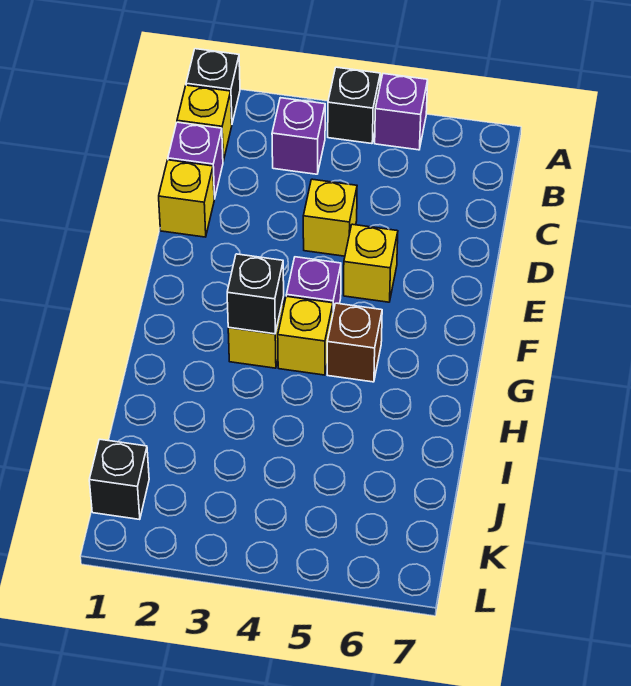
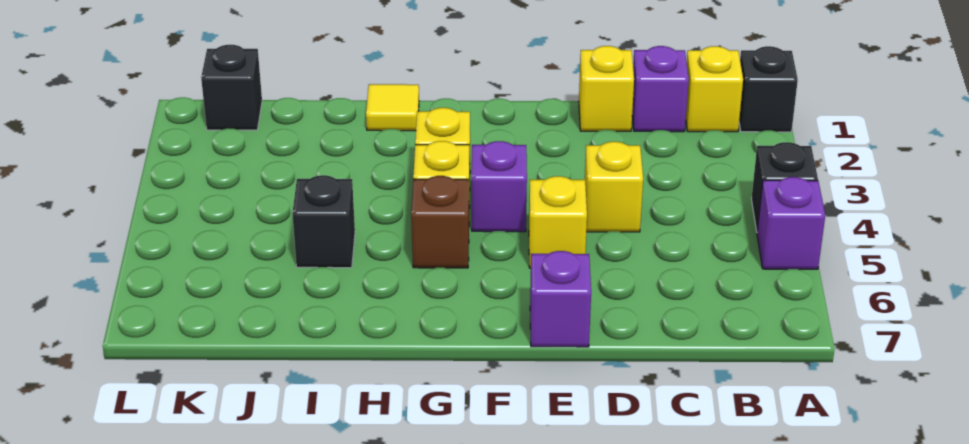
purple brick B3 level 1 -> purple brick E7 level 1
black brick G3 level 2 -> black brick I5 level 1
none -> yellow tile H1 level 1

